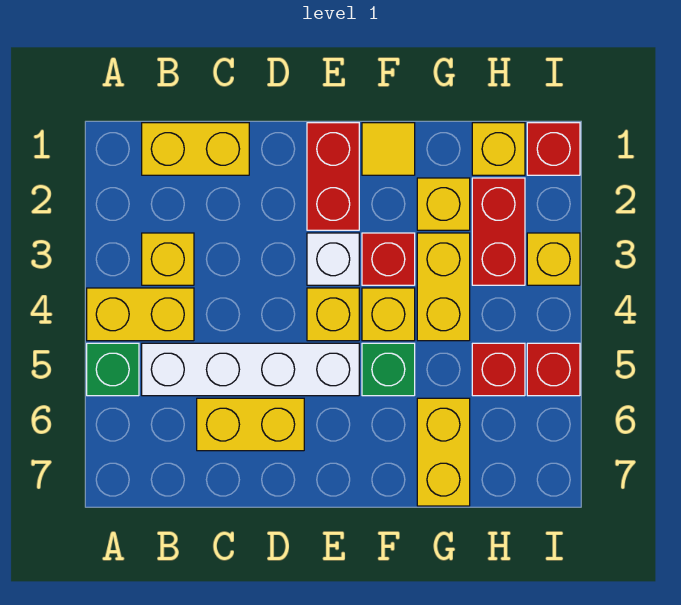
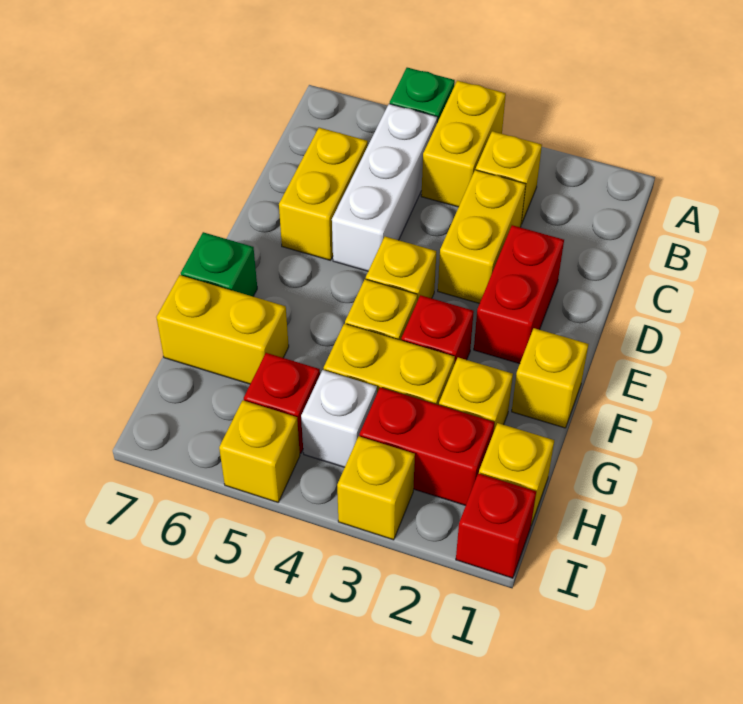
yellow brick B1:C1 level 1 -> yellow brick C3:D3 level 1
white brick B5:E5 level 1 -> white brick B5:D5 level 1
red brick E1:E2 level 1 -> red brick D2:E2 level 1
white brick E3 level 1 -> white brick H4 level 1
yellow tile F1 level 1 -> yellow brick F1 level 1
green brick F5 level 1 -> green brick F7 level 1
red brick I5 level 1 -> yellow brick I5 level 1

